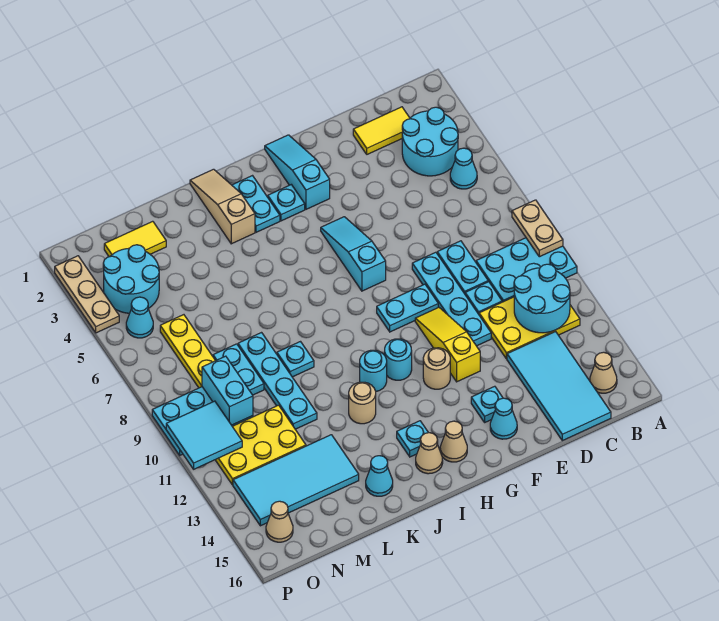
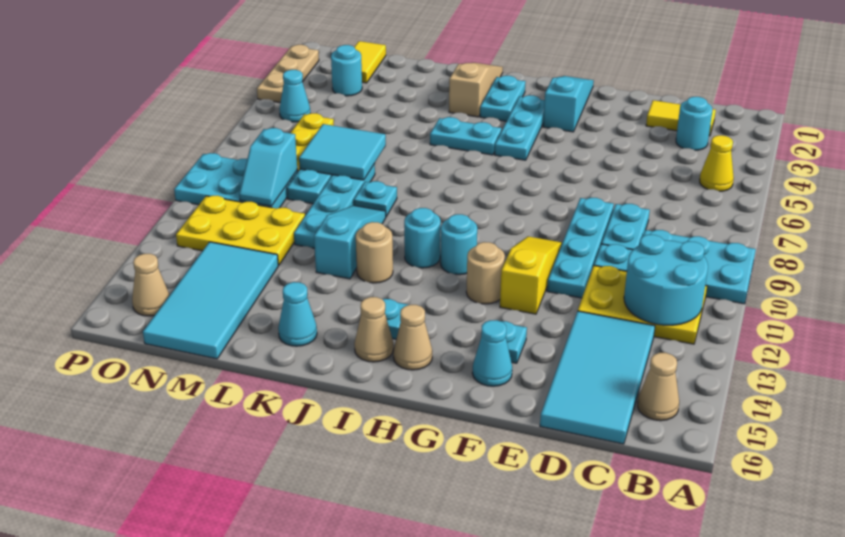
tan plate A8:A9 level 2 -> none
cyan round brick B3:C4 level 1 -> cyan round brick C3 level 1
cyan cone B5 level 1 -> yellow cone B5 level 1
cyan plate F9:G9 level 1 -> cyan plate I5:J5 level 1
cyan slope G5:G7 level 1 top 7 -> cyan slope K10:K12 level 1 top 12
cyan plate H3 level 1 -> cyan plate H3:H5 level 1
cyan tile L13:O14 level 1 -> cyan tile M13:N16 level 1
yellow tile M2:N2 level 1 -> yellow tile N1:N2 level 1
cyan round brick N3:O4 level 1 -> cyan round brick N3 level 1
cyan brick N9:N10 level 2 -> cyan slope N9:N10 level 2 top 9
cyan tile O10:P11 level 2 -> cyan tile L7:M8 level 2

